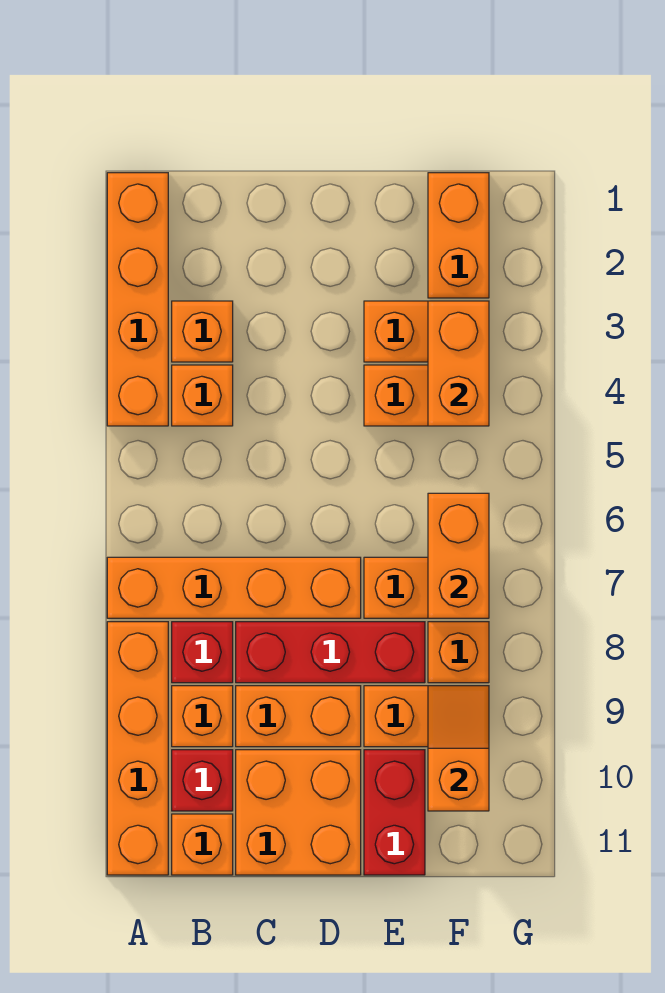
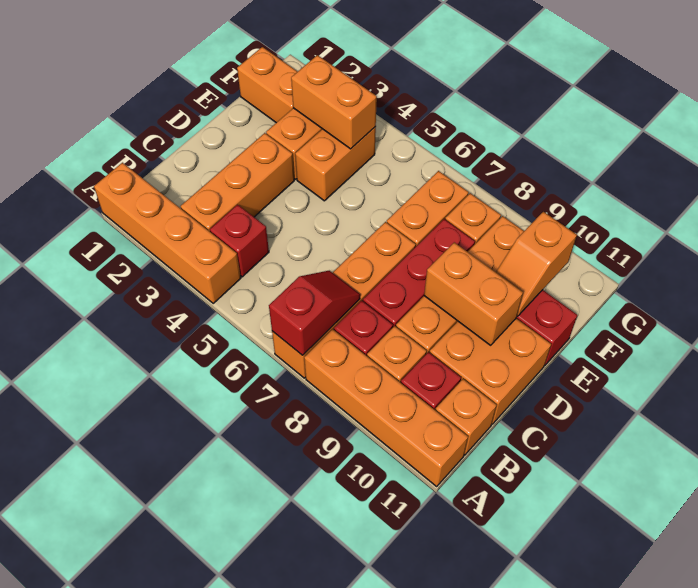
none -> red slope A7:B7 level 2 top A
orange brick B3 level 1 -> orange brick B3:D3 level 1
orange brick B4 level 1 -> red brick B4 level 1
orange brick F6:F7 level 2 -> orange brick D9:D10 level 2
orange slope F9:F10 level 2 top 10 -> orange slope E10:F10 level 2 top F

